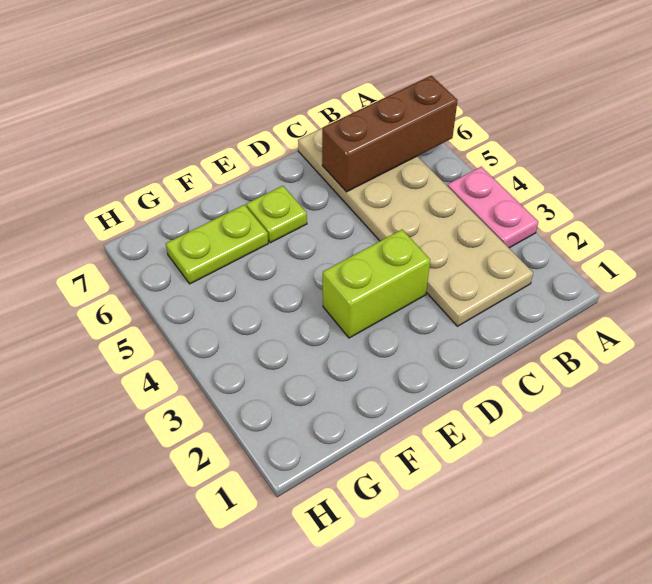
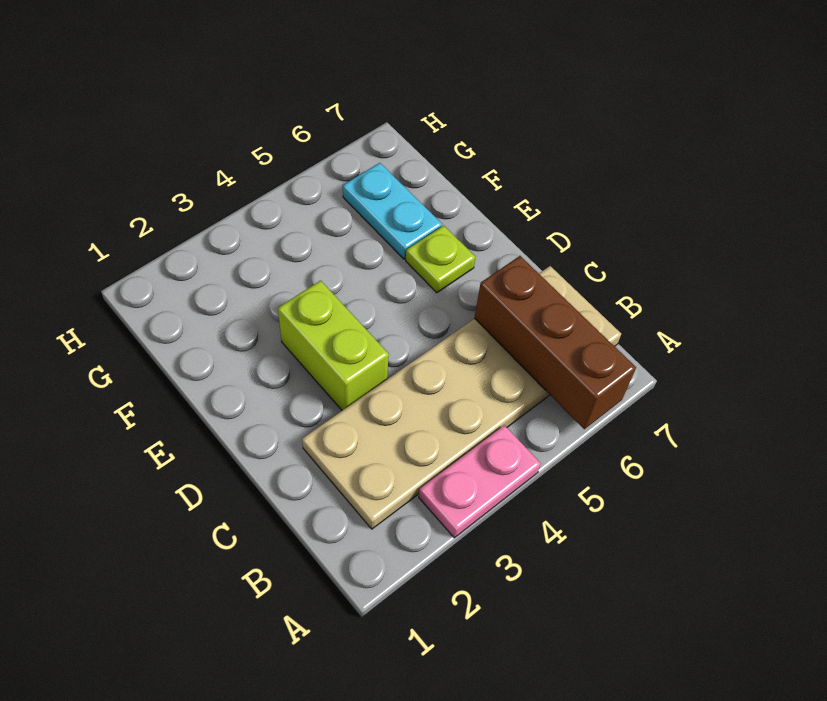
lime plate F6:G6 level 1 -> cyan plate F6:G6 level 1

